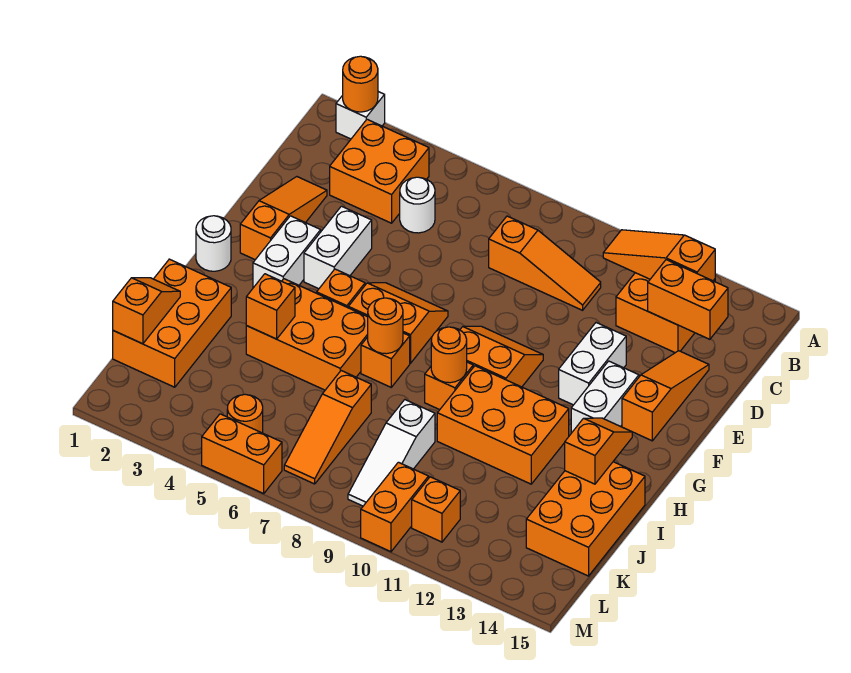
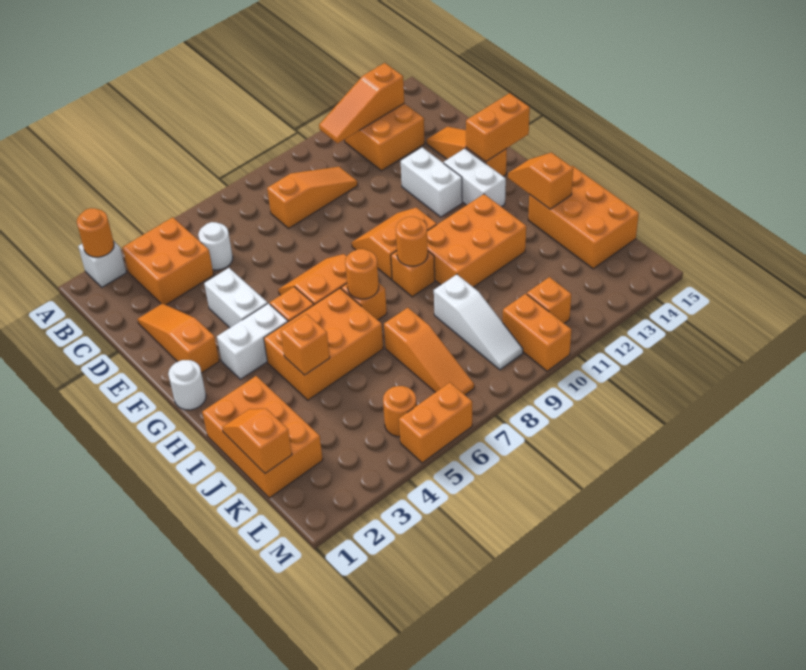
orange brick C13:C14 level 2 -> orange brick F14:F15 level 2
white brick F3:G3 level 1 -> white brick G3:G4 level 1

